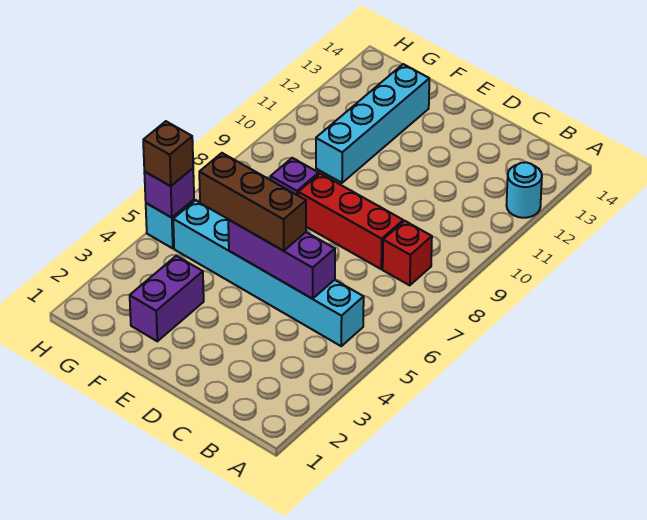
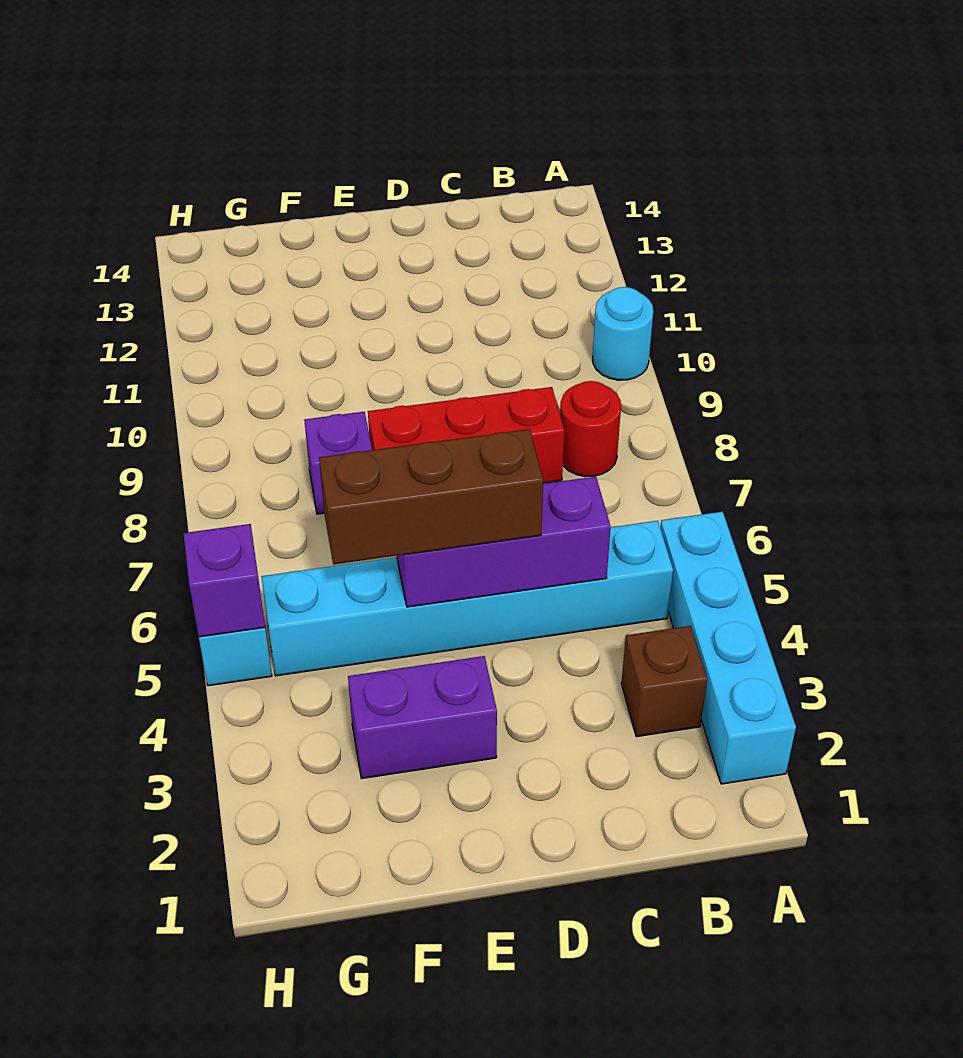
cyan round brick A12 level 1 -> cyan round brick A10 level 1
red brick B8 level 1 -> red round brick B8 level 1
purple brick F2:F3 level 1 -> purple brick E3:F3 level 1
cyan brick F10:F13 level 1 -> cyan brick A2:A5 level 1
brown brick H5 level 3 -> brown brick B3 level 1

